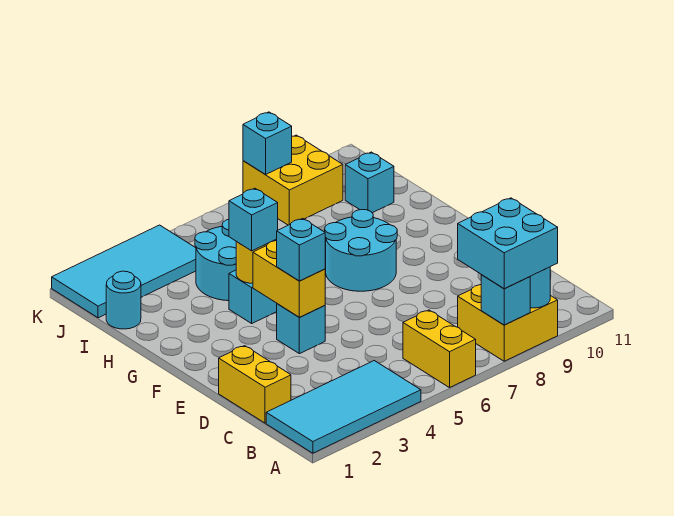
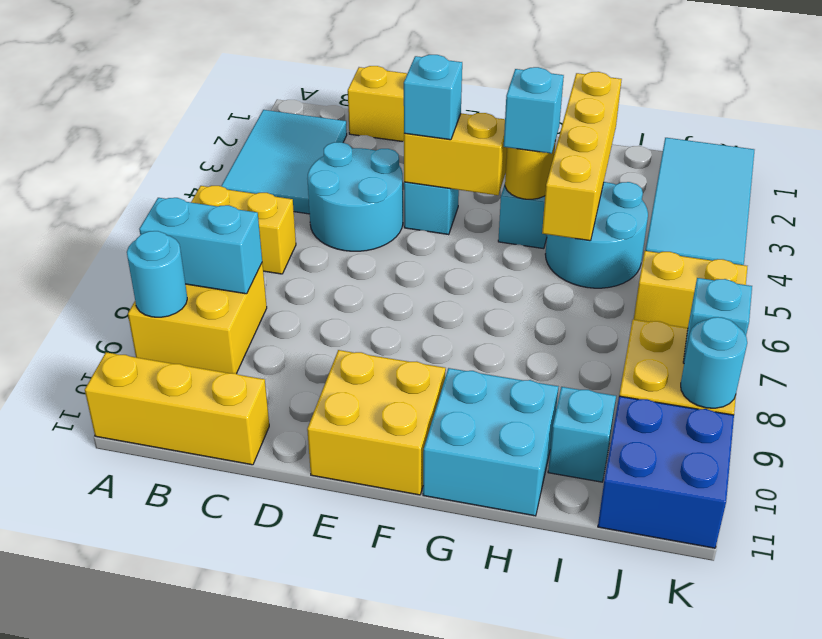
cyan tile A1:B4 level 1 -> cyan tile A2:B4 level 1
cyan brick A8 level 2 -> cyan brick A8:B8 level 2
cyan brick A8:B9 level 3 -> cyan brick G10:H11 level 1
none -> yellow brick A11:C11 level 1
none -> yellow brick E10:F11 level 1
cyan round brick F7:G8 level 1 -> cyan round brick C4:D5 level 1
none -> yellow brick H2:H5 level 2
cyan round brick I1 level 1 -> cyan round brick K9 level 2
none -> yellow brick J6:K6 level 1
none -> blue brick J10:K11 level 1

